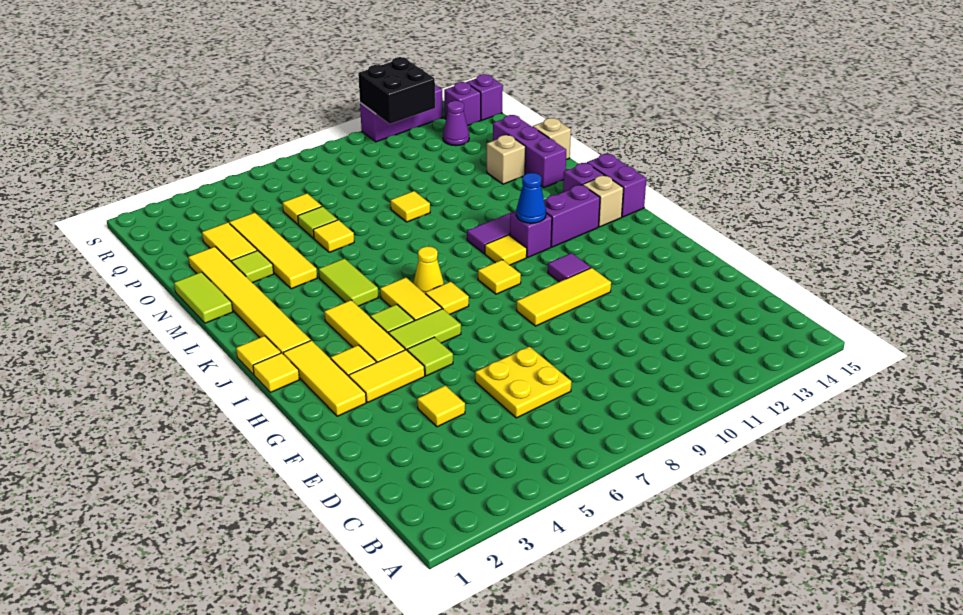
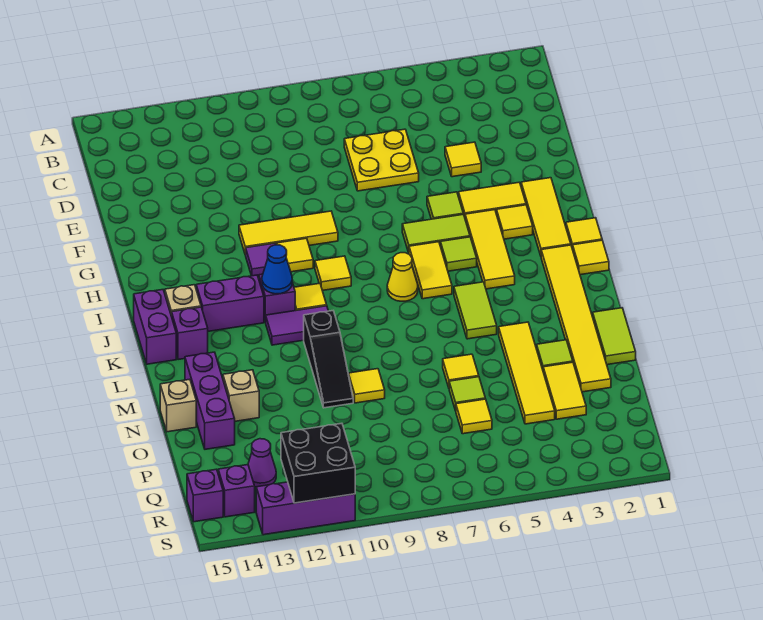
yellow tile I7 level 1 -> yellow tile H10 level 1
none -> black slope L10:N10 level 1 top L

